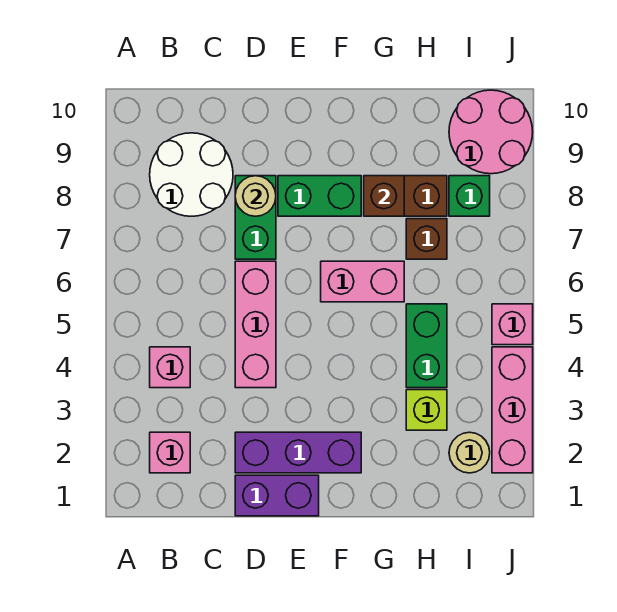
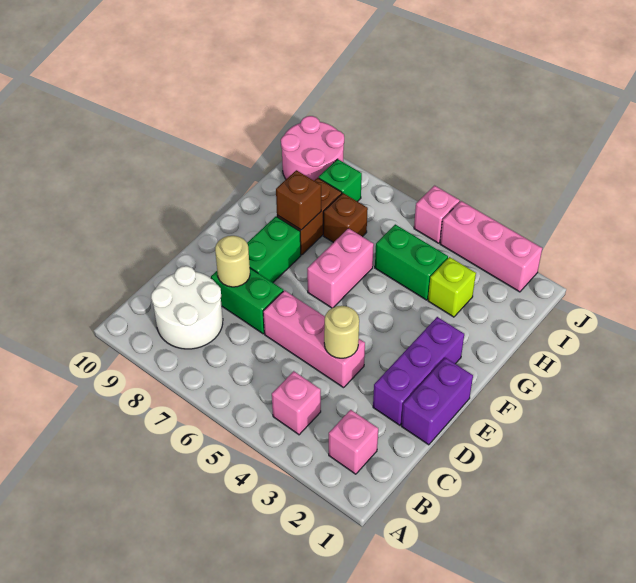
tan round brick I2 level 1 -> tan round brick D4 level 2

